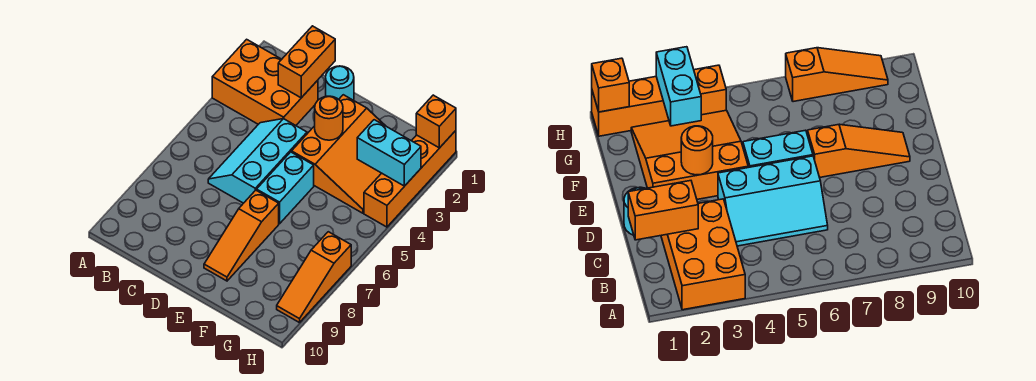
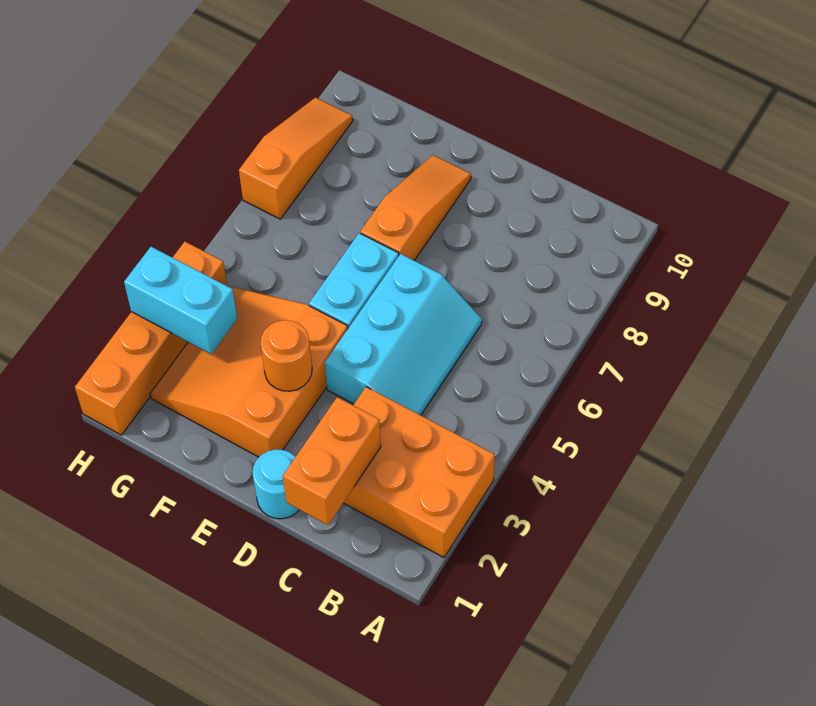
orange brick H1 level 2 -> none

